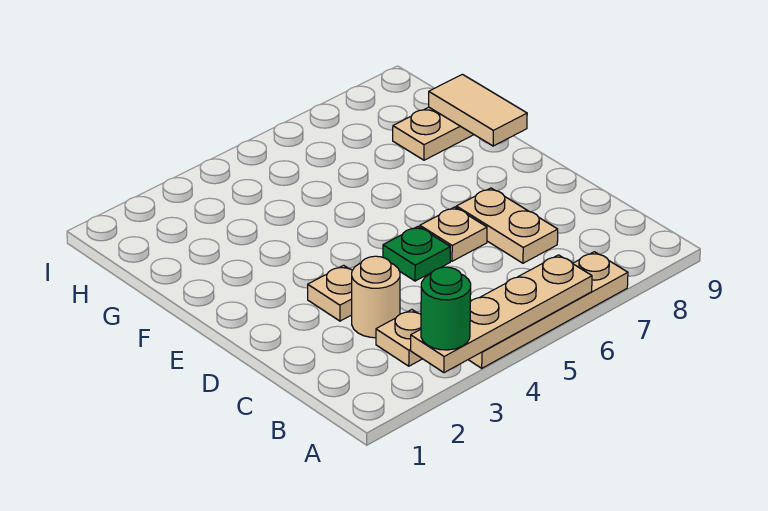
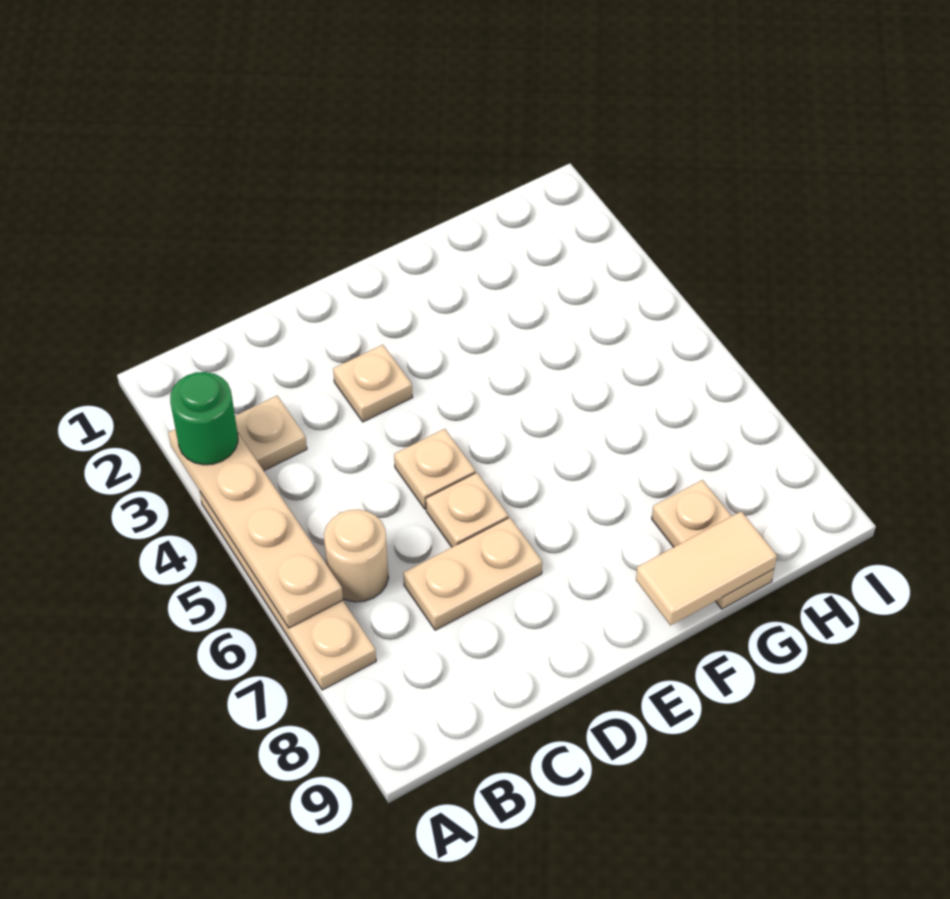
tan round brick C3 level 1 -> tan round brick B6 level 1
green plate D5 level 1 -> tan plate D5 level 1

